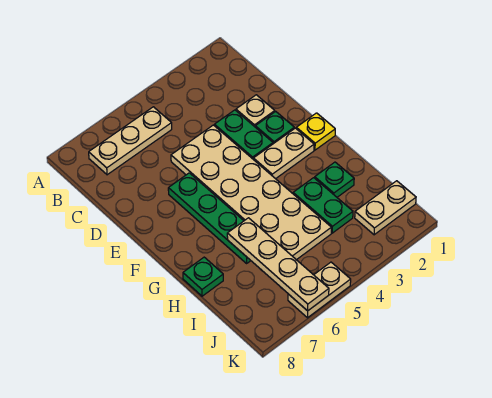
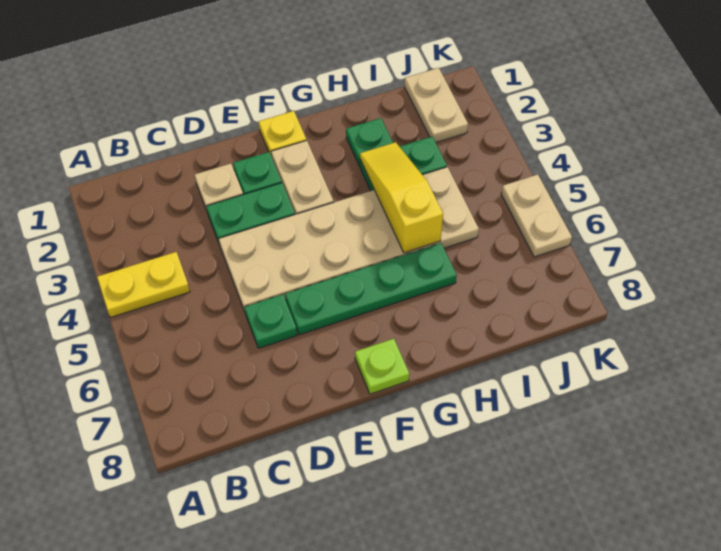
none -> yellow plate A4:B4 level 1
tan plate B5:B7 level 1 -> none
none -> lime plate F8 level 1
none -> yellow slope H3:H5 level 2 top 5
tan plate H6:K6 level 2 -> none
green plate H8 level 1 -> green plate D6 level 1

